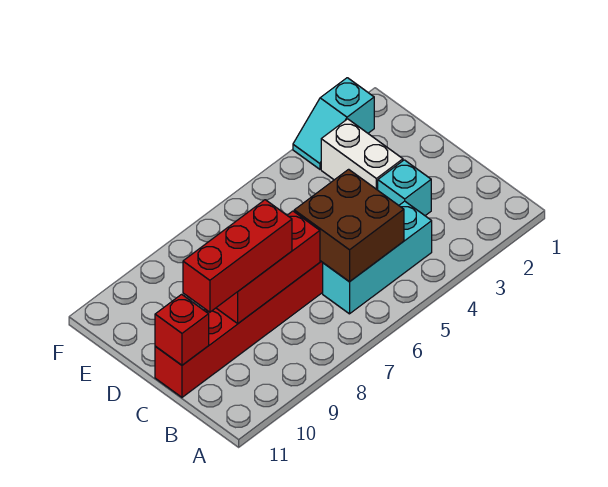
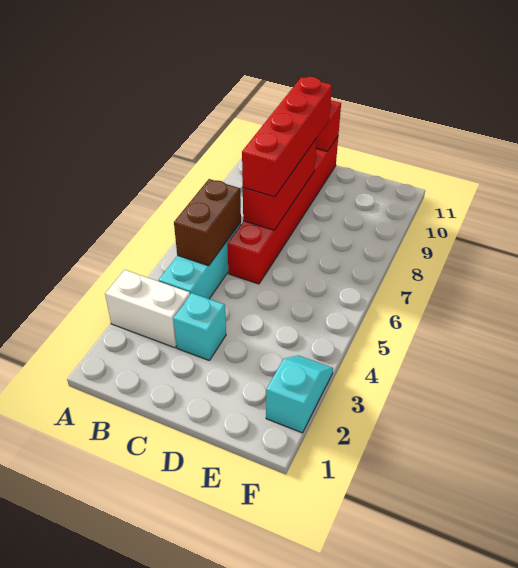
brown brick B5:C6 level 2 -> brown brick B5:B6 level 2
red brick C8:C10 level 3 -> red brick C7:C10 level 3
white brick D3:E3 level 1 -> white brick A3:B3 level 1

